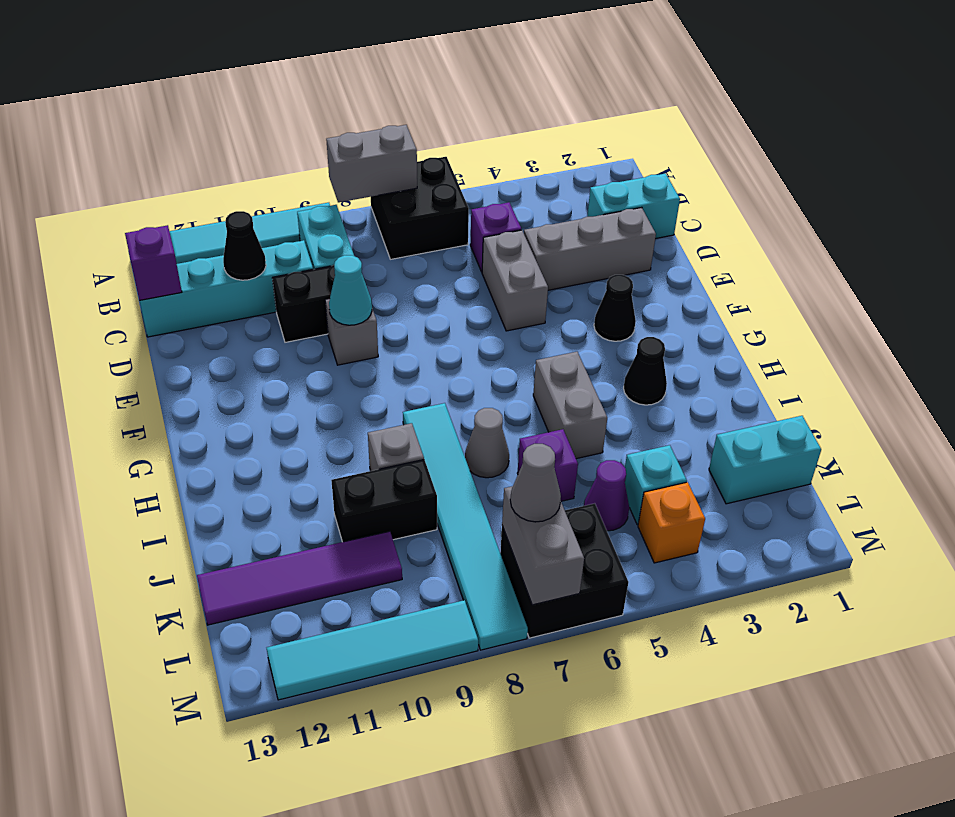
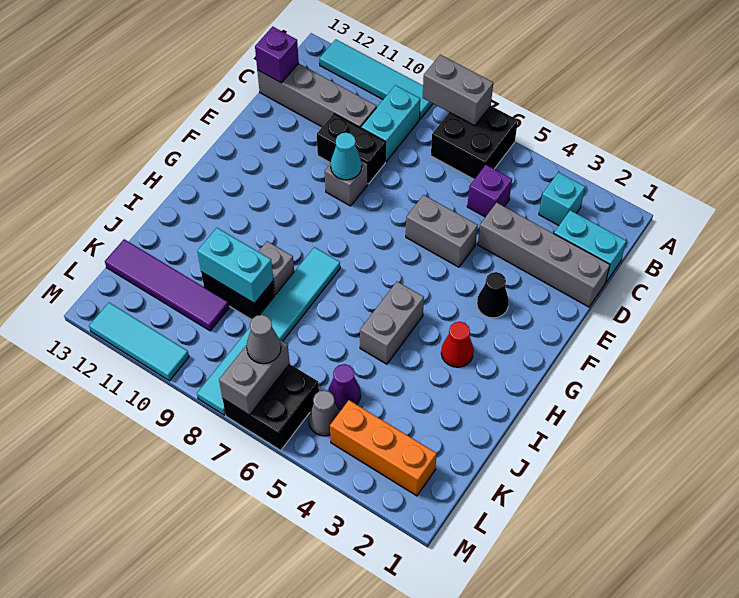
cyan brick C10:C13 level 1 -> grey brick C10:C13 level 1
black cone C11 level 2 -> none
grey brick D2:D4 level 1 -> grey brick D1:D4 level 1
grey brick D5:E5 level 1 -> grey brick E5:E6 level 1
black cone H3 level 1 -> red cone H3 level 1
grey cone I7 level 1 -> grey cone L5 level 1
purple brick J6 level 1 -> none
cyan brick K1:K2 level 1 -> cyan brick J9:J10 level 2
cyan brick K4 level 1 -> cyan brick B3 level 1
orange brick L4 level 1 -> orange brick L2:L4 level 1
cyan tile M9:M12 level 1 -> cyan tile M10:M12 level 1

